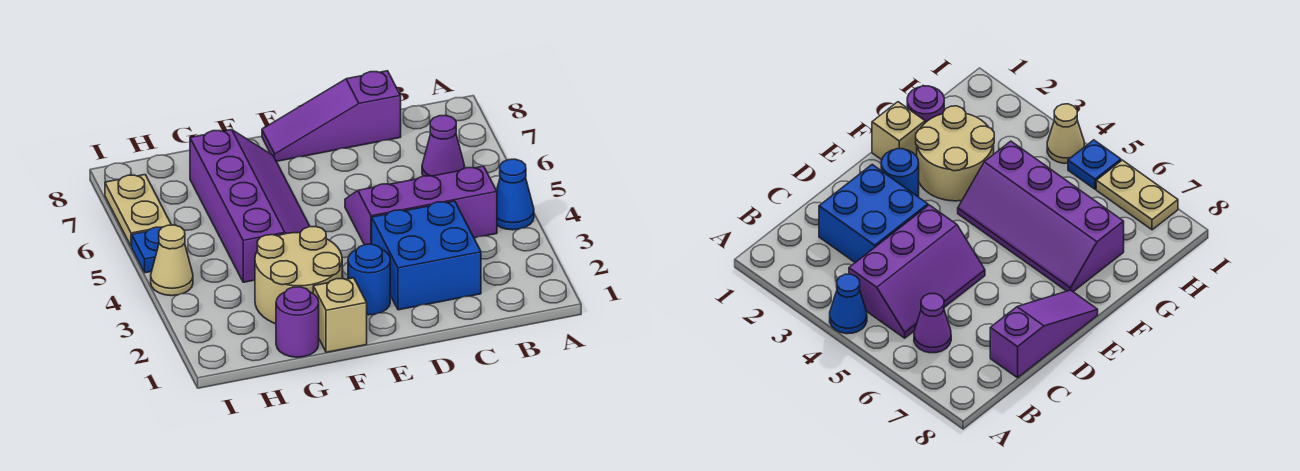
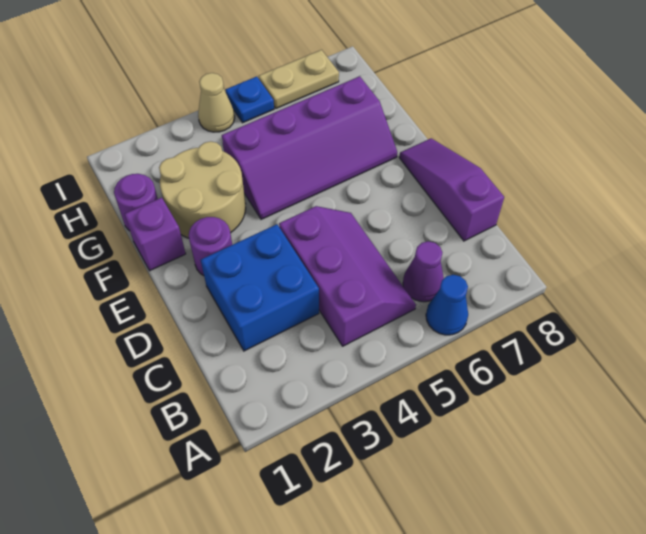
blue cone A4 level 1 -> blue cone A6 level 1
blue round brick E2 level 1 -> purple round brick E2 level 1
tan brick F1 level 1 -> purple brick F1 level 1

